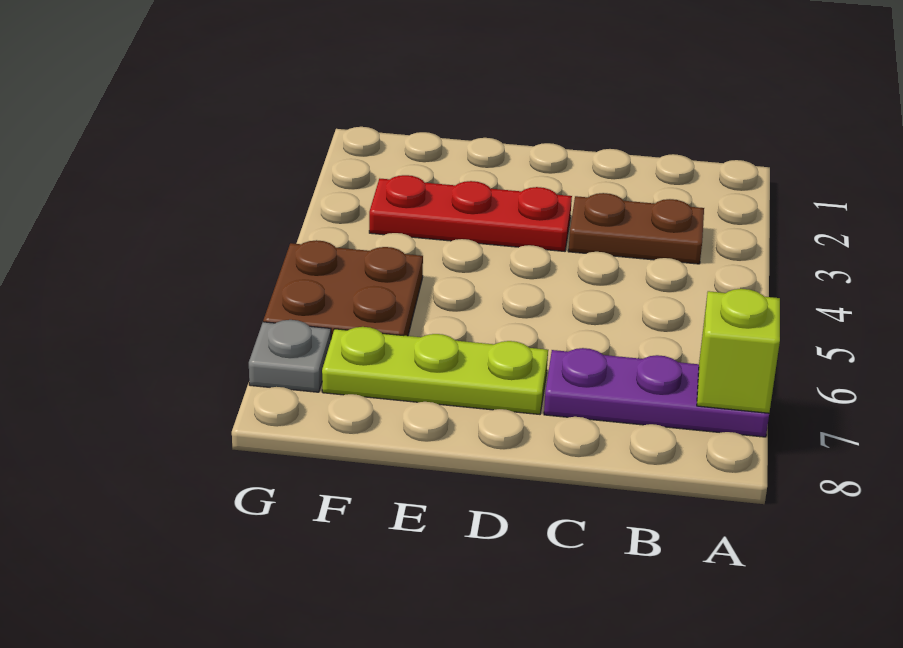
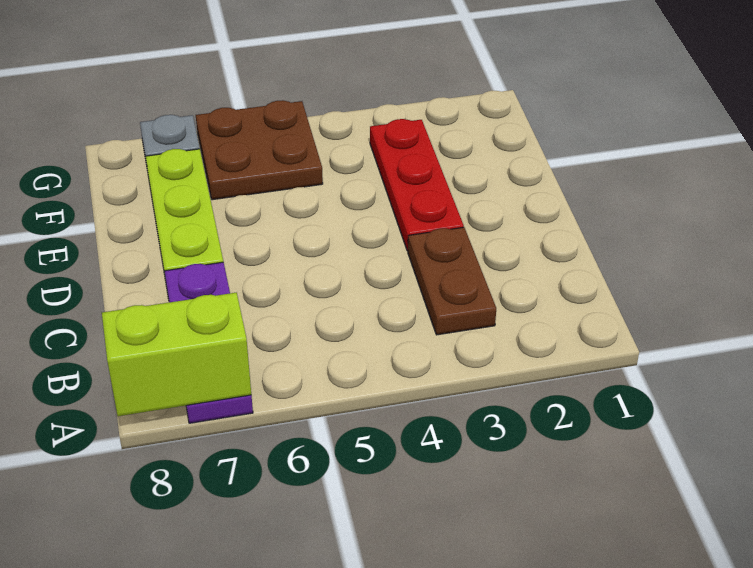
lime brick A7 level 2 -> lime brick A7:A8 level 2

